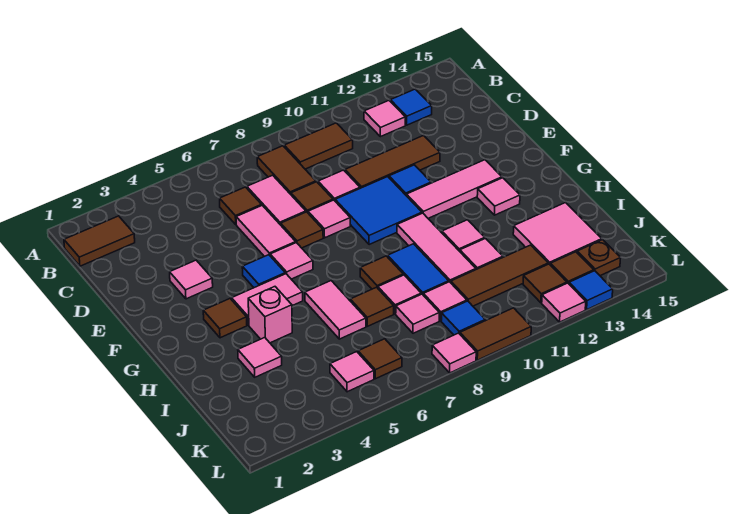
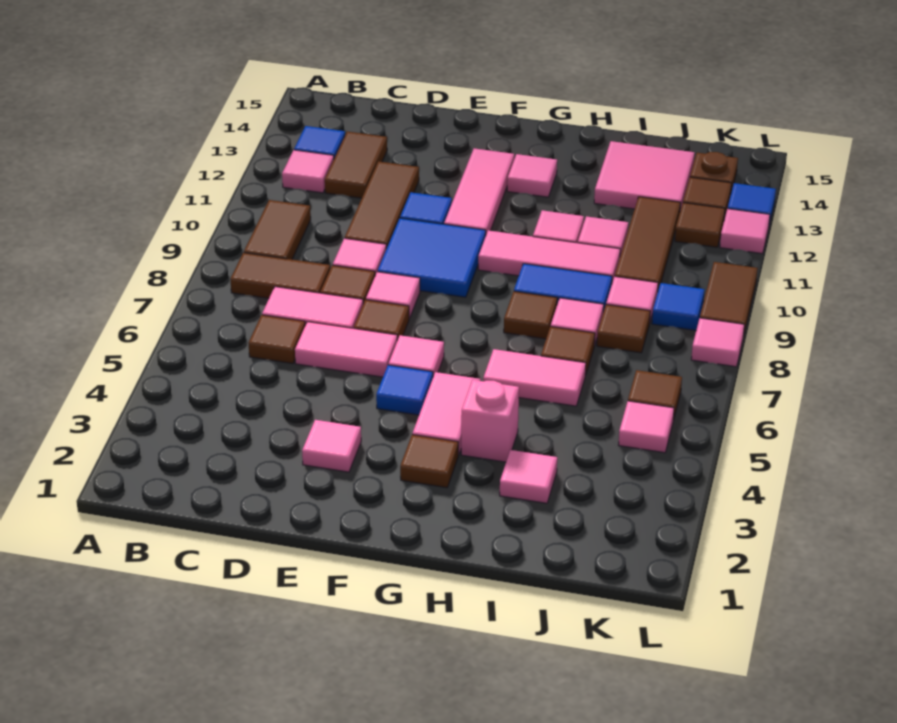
brown tile B1:B2 level 1 -> brown tile C12:C13 level 1
pink tile J8 level 1 -> brown tile J8 level 1

